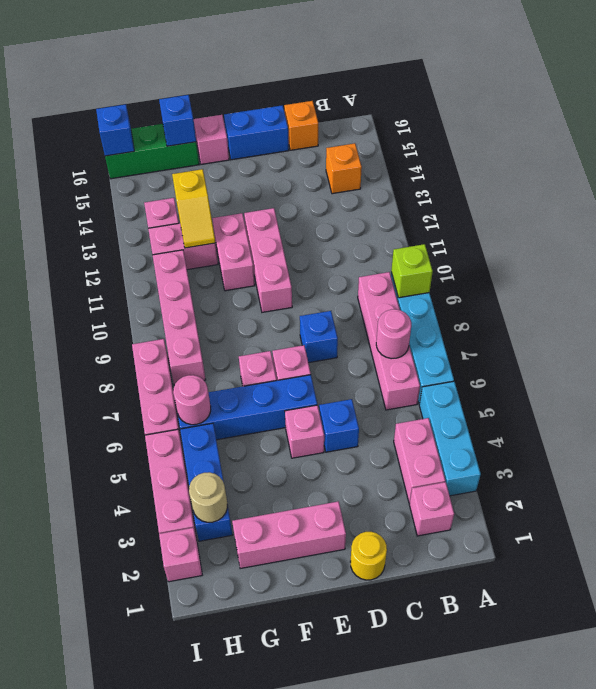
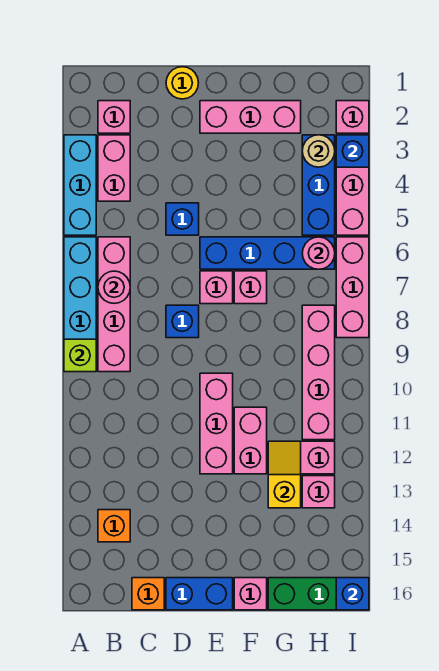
pink brick E5 level 1 -> none
blue brick G16 level 2 -> blue brick I3 level 2

